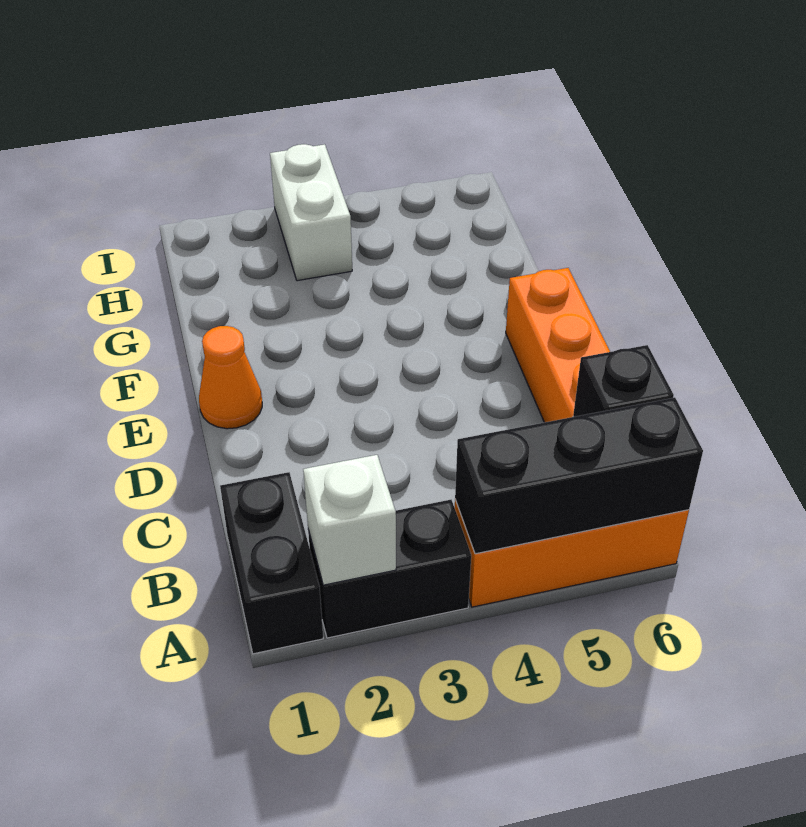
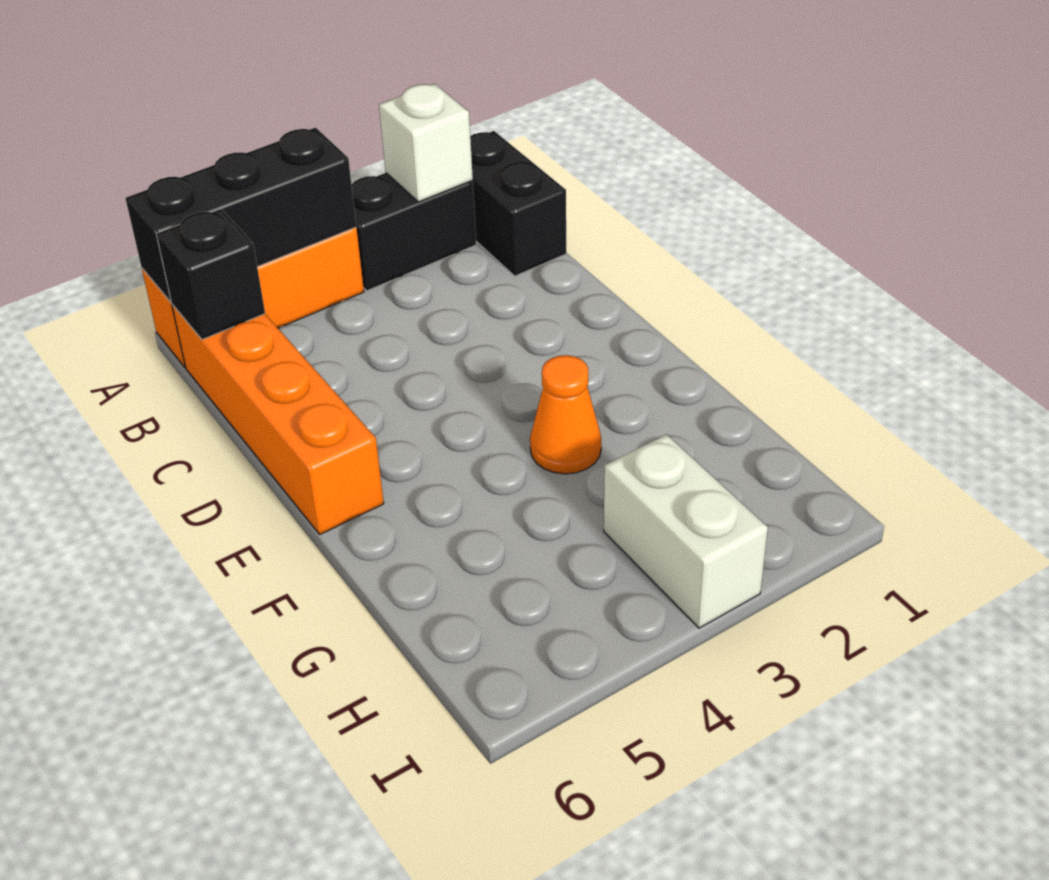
orange cone E1 level 1 -> orange cone F3 level 1

